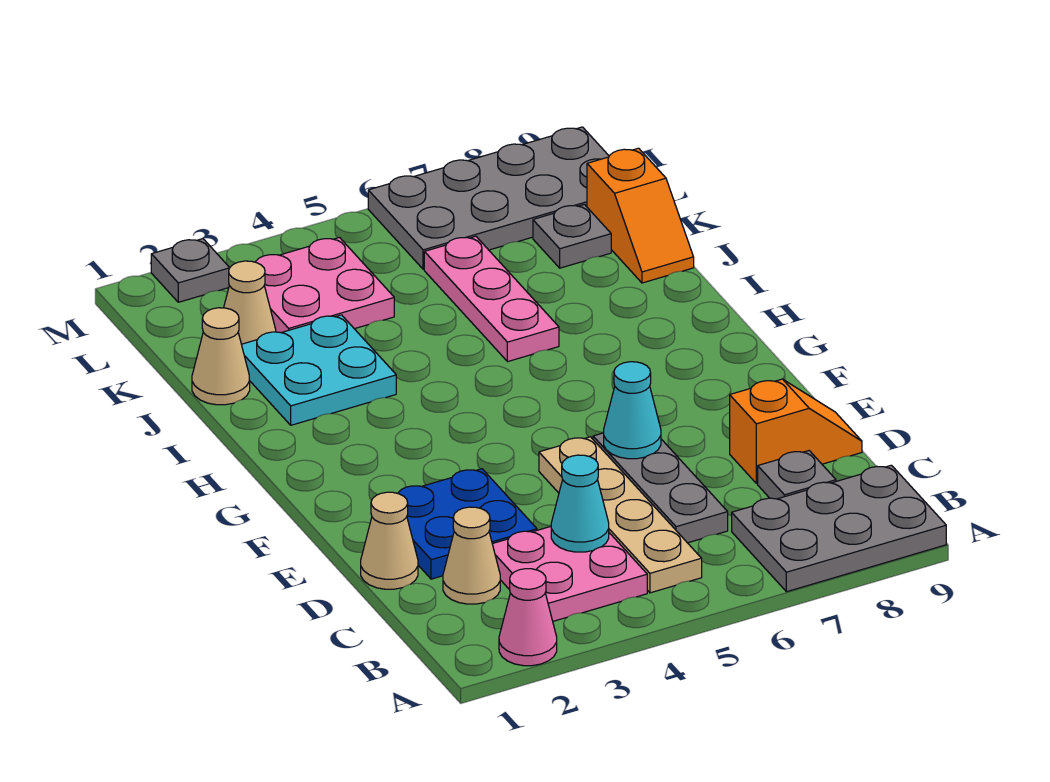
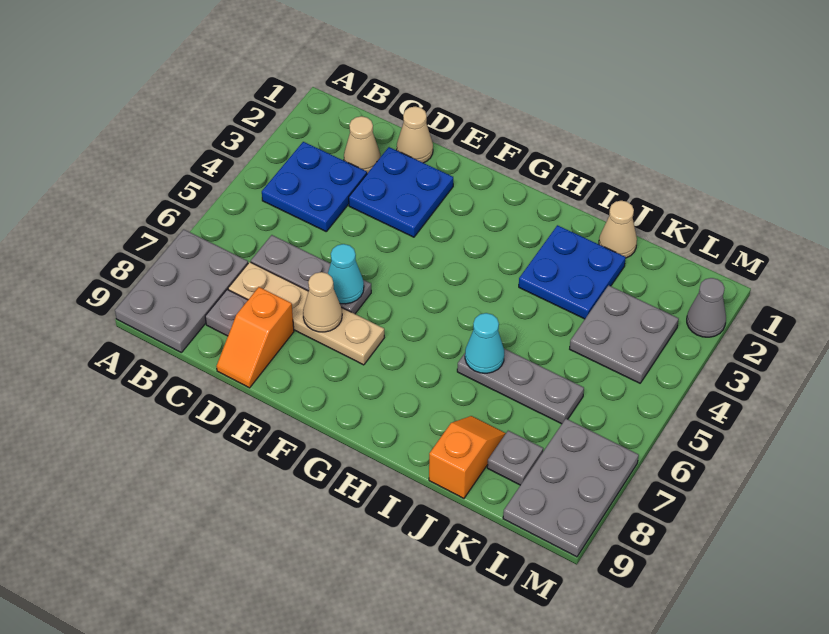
pink cone A2 level 1 -> none
pink plate B3:C4 level 1 -> blue plate B3:C4 level 1
tan plate B5:E5 level 1 -> tan plate C7:F7 level 1
cyan cone C4 level 2 -> cyan cone I6 level 2
cyan plate I2:J3 level 1 -> blue plate I2:J3 level 1
pink plate I6:K6 level 1 -> grey plate I6:K6 level 1
orange slope J9:K9 level 1 top K -> orange slope J8:J9 level 1 top 9
tan cone K2 level 1 -> tan cone E7 level 2
pink plate K3:L4 level 1 -> grey plate K3:L4 level 1
grey plate L6:M9 level 1 -> grey plate L7:M9 level 1
grey plate M2 level 1 -> grey cone M2 level 1

